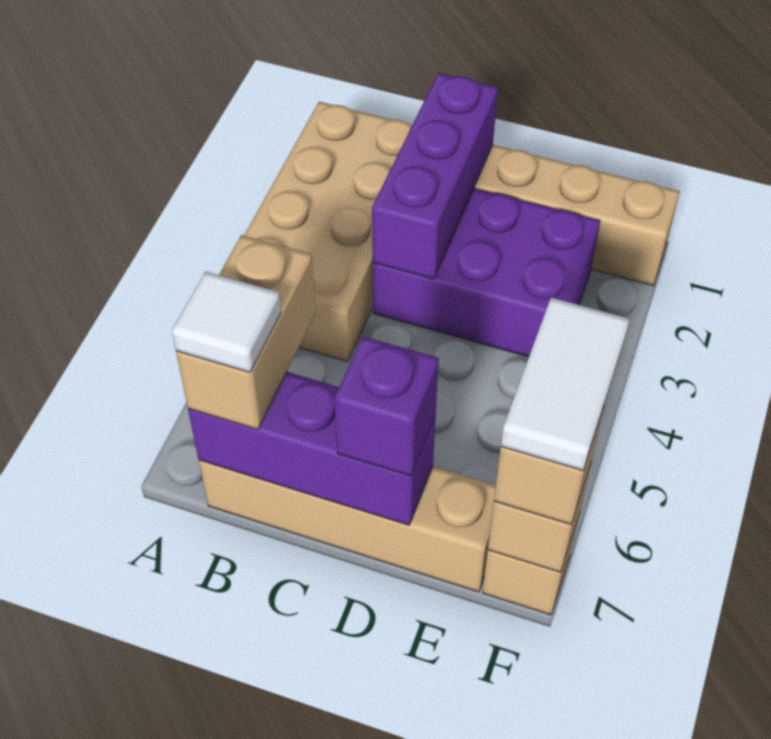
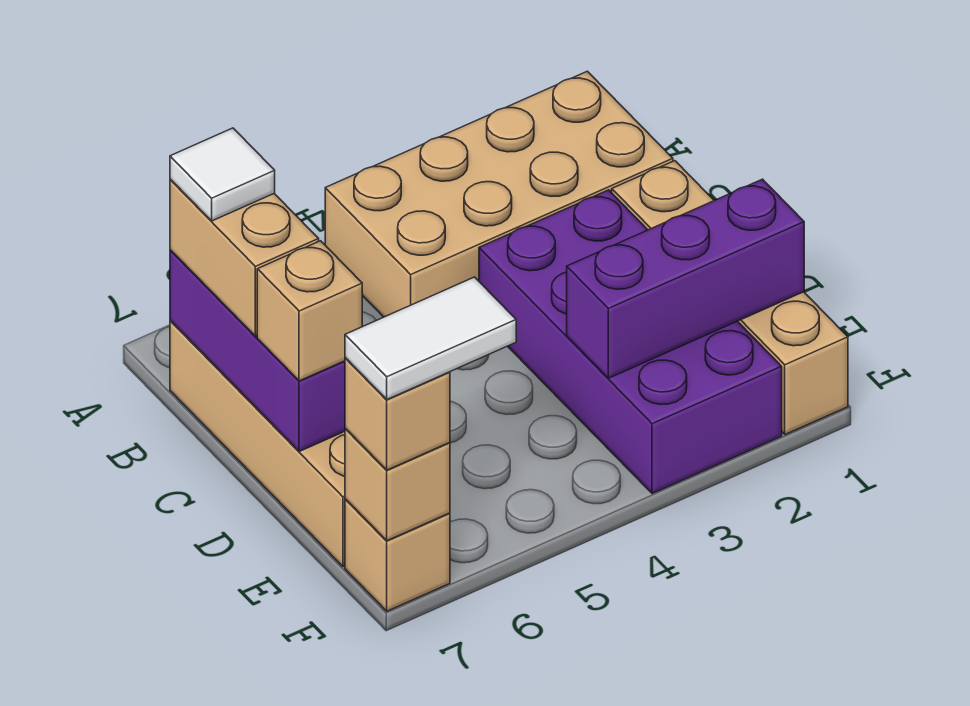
tan brick B6:B7 level 3 -> tan brick B7:C7 level 3
purple brick C1:C3 level 2 -> purple brick E1:E3 level 2
purple brick C2:E3 level 1 -> purple brick C2:F3 level 1
purple brick D7 level 3 -> tan brick D7 level 3

